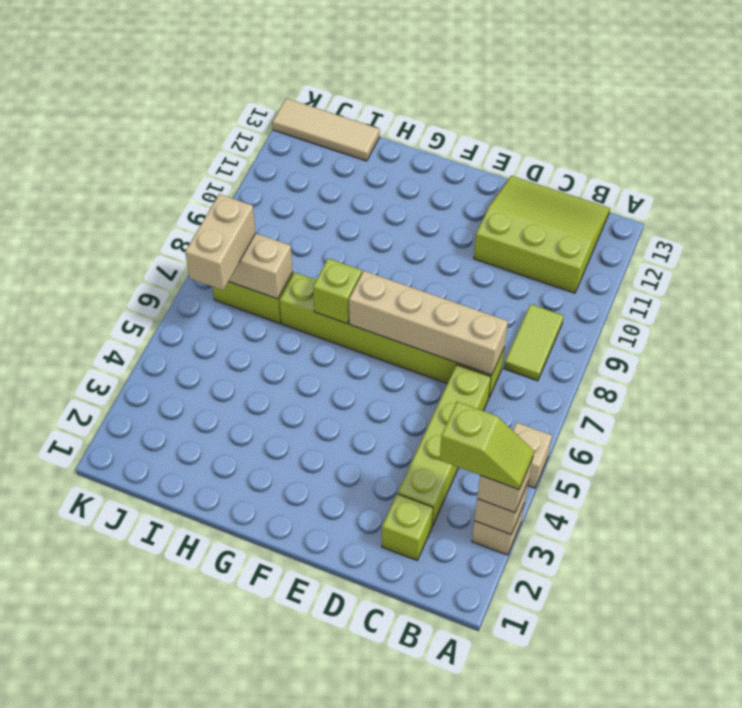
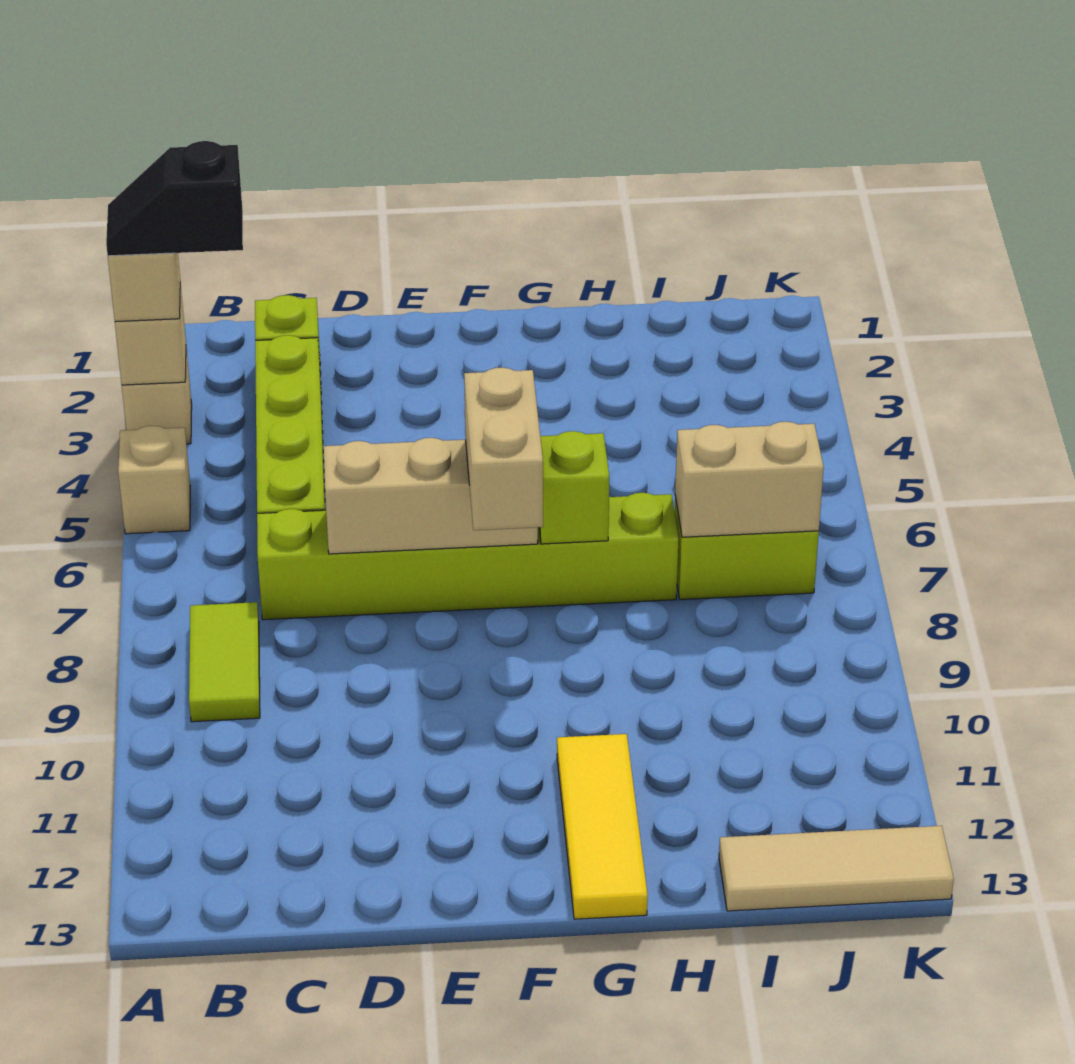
lime slope A3:B3 level 4 top B -> black slope A3:B3 level 4 top B
lime slope B11:D13 level 1 top 11 -> none
tan brick C7:F7 level 2 -> tan brick D7:F7 level 2
none -> yellow tile G11:G13 level 1
tan brick J6:J7 level 3 -> tan brick F7:F8 level 3

